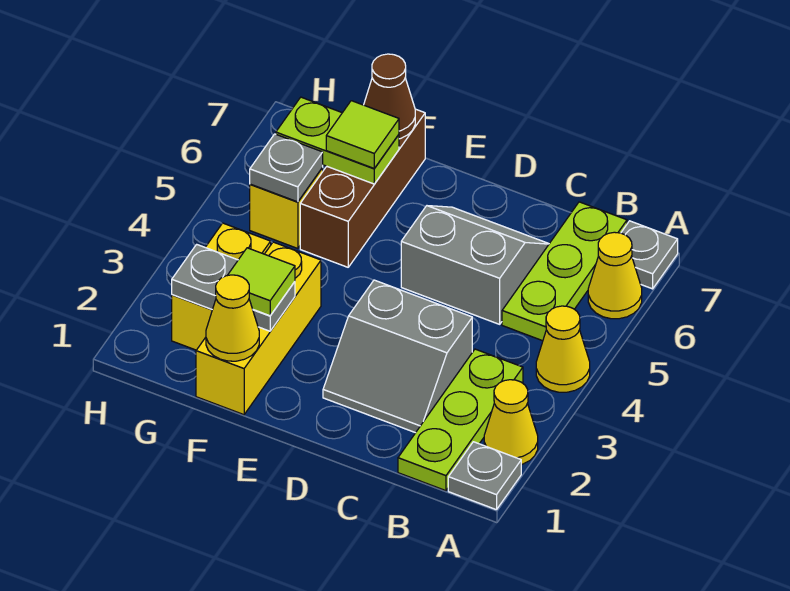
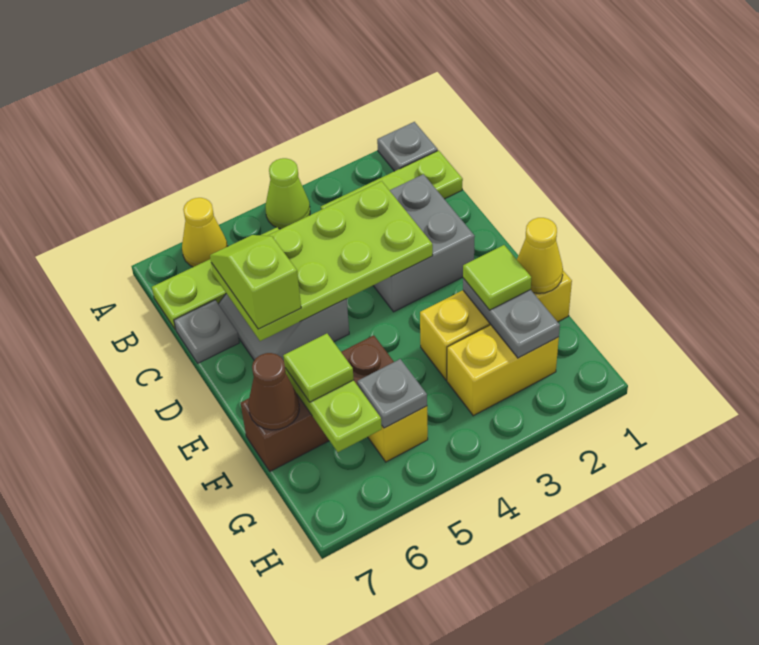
yellow cone A2 level 1 -> none
yellow cone A4 level 1 -> lime cone A4 level 1
grey plate A7 level 1 -> grey plate C7 level 1
grey slope C2:D3 level 1 top 3 -> grey brick C2:D3 level 1
none -> lime plate C3:D6 level 2
none -> lime slope C6:D6 level 3 top D

